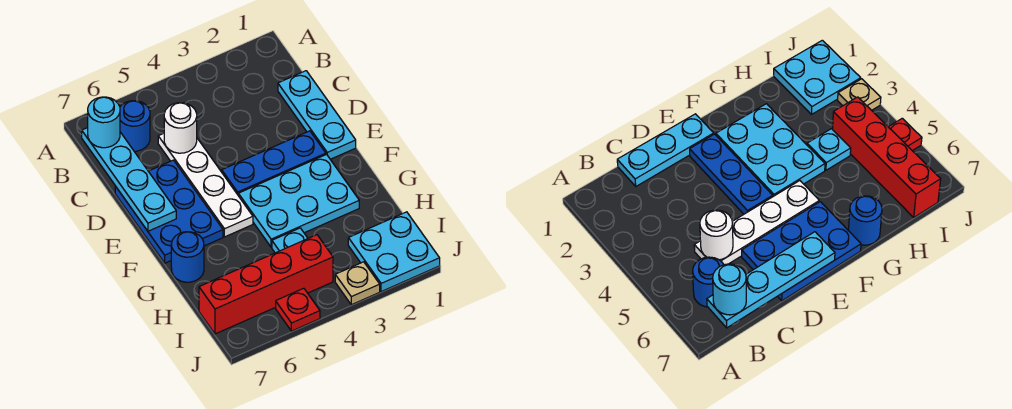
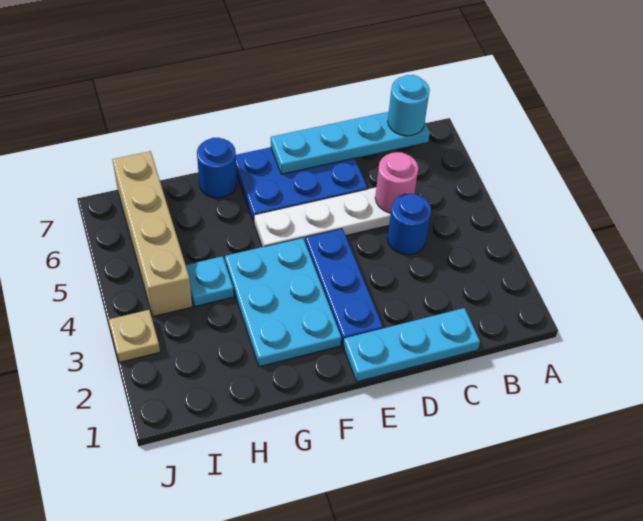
blue round brick B6 level 1 -> blue round brick C4 level 1
white round brick C5 level 2 -> pink round brick C5 level 2
cyan plate I1:J2 level 1 -> none
red brick I4:I7 level 1 -> tan brick I4:I7 level 1
red plate J5 level 1 -> none

